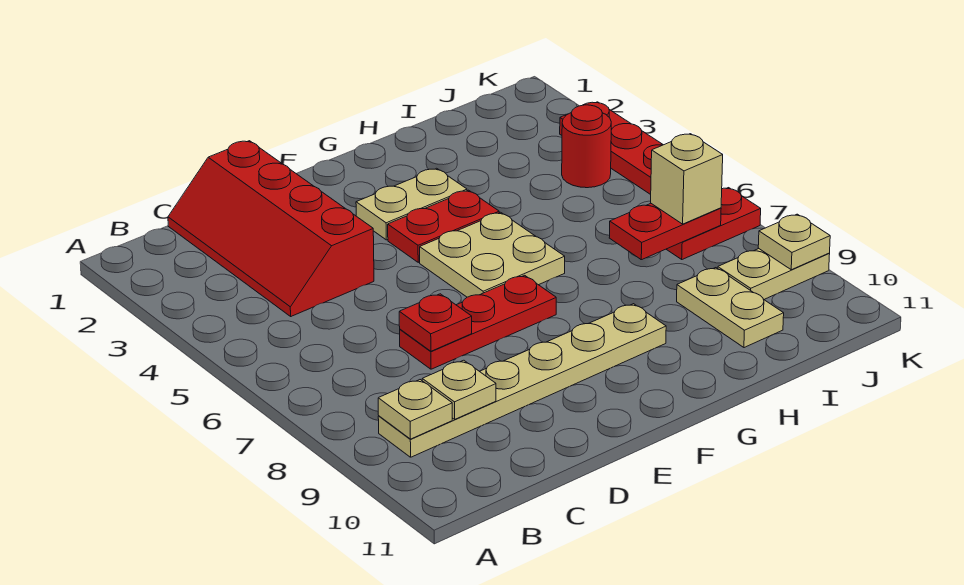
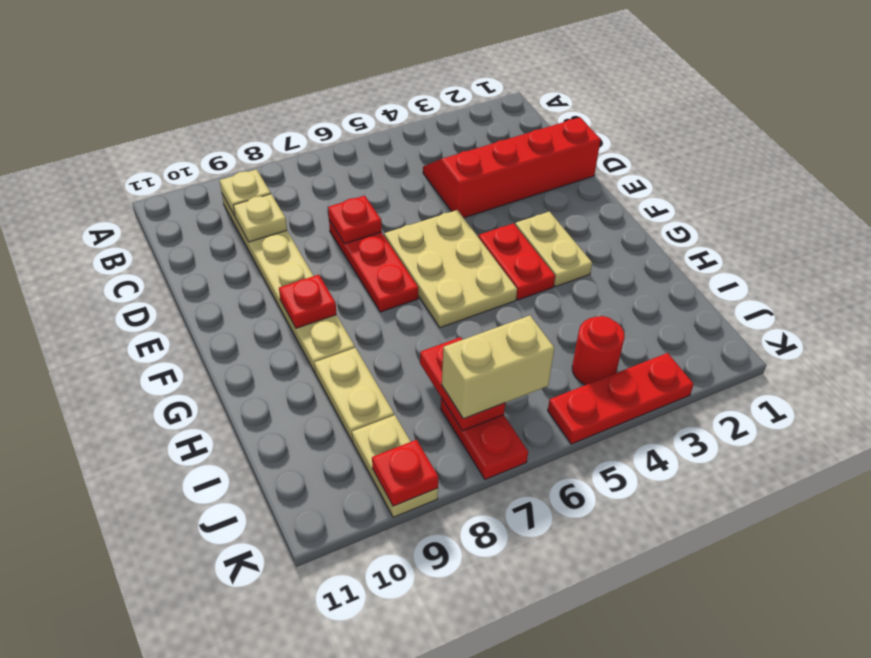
tan plate F5:G6 level 1 -> tan plate E5:G6 level 1
none -> red plate F9 level 2
tan plate I9:I10 level 1 -> tan plate H9:I9 level 1
tan brick J7 level 3 -> tan brick J6:J7 level 3
tan plate K9 level 2 -> red plate K9 level 2

